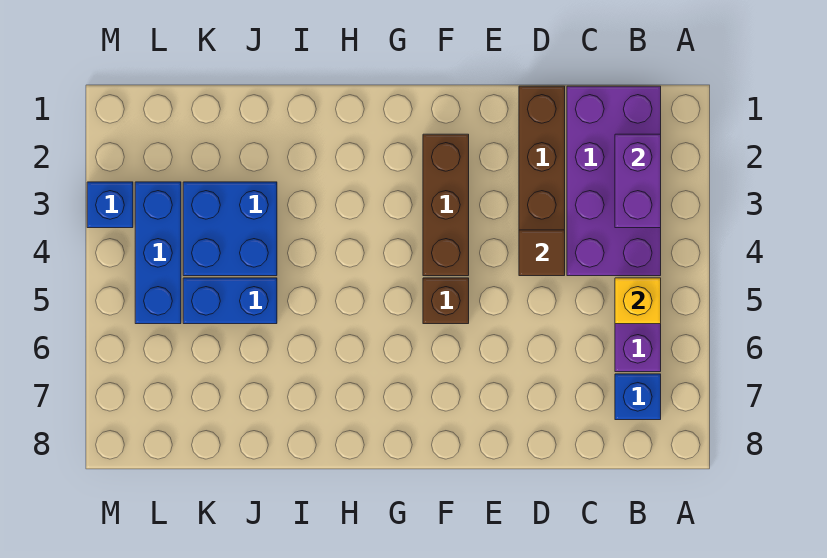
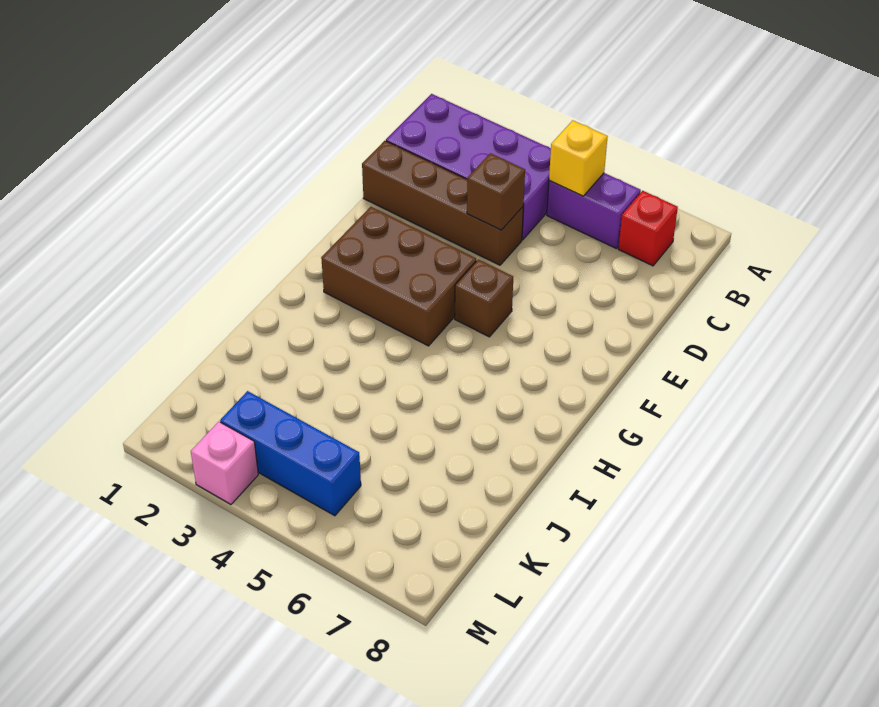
purple brick B2:B3 level 2 -> none
blue brick B7 level 1 -> red brick B7 level 1
brown tile D4 level 2 -> brown brick D4 level 2
brown brick F2:F4 level 1 -> brown brick F2:G4 level 1
blue brick J3:K4 level 1 -> none
blue brick J5:K5 level 1 -> none
blue brick M3 level 1 -> pink brick M3 level 1

